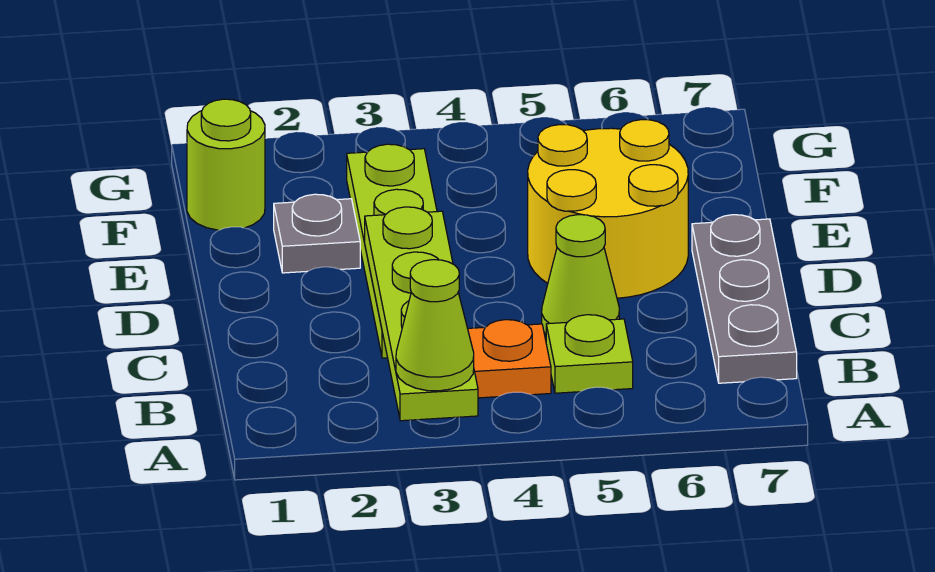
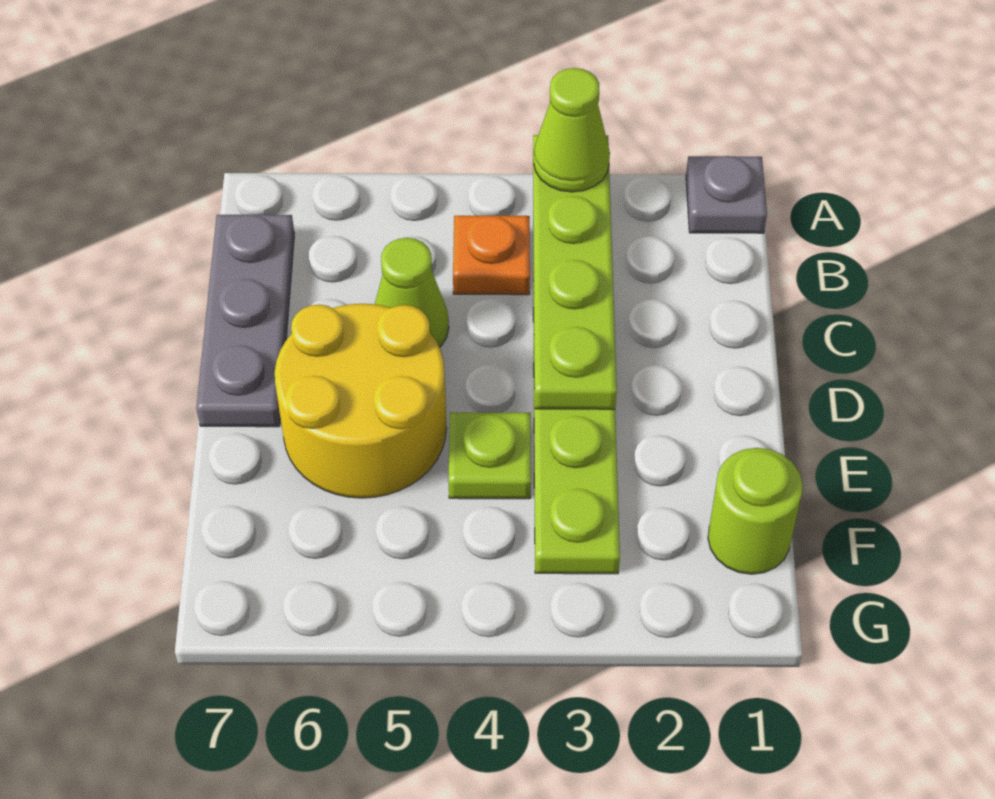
lime plate B5 level 1 -> lime plate E4 level 1
grey plate E2 level 1 -> grey plate A1 level 1

